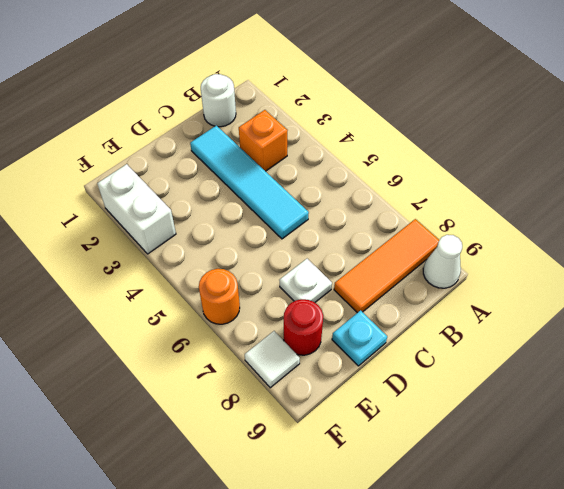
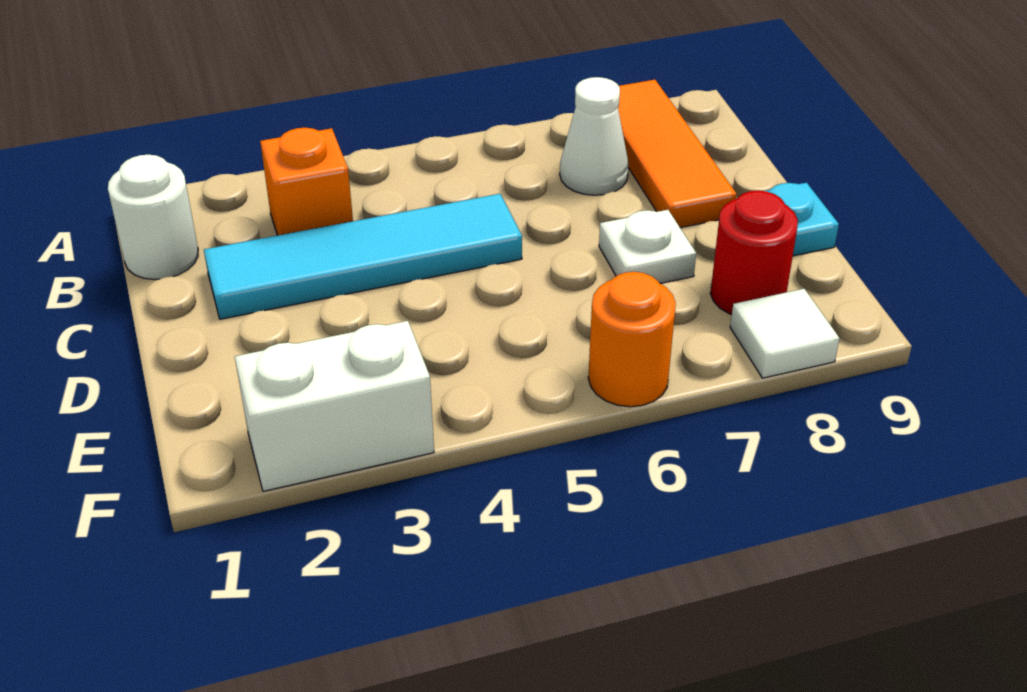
white cone A9 level 1 -> white cone B7 level 1

